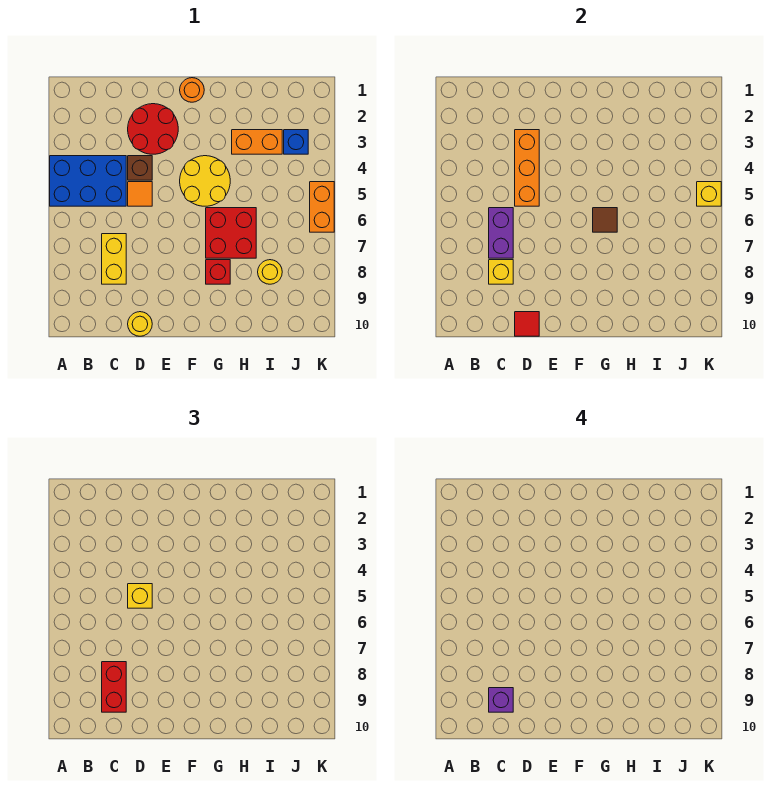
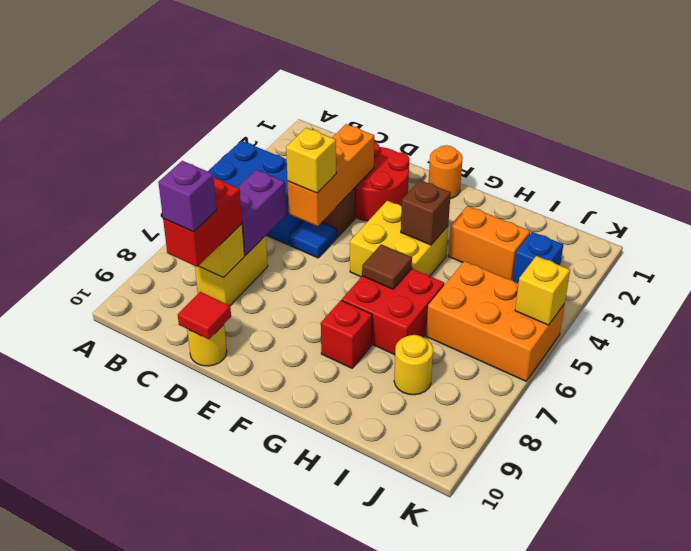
orange tile D5 level 1 -> blue tile D5 level 1
yellow round brick F4:G5 level 1 -> yellow brick F4:G5 level 1
none -> brown brick G4 level 2
orange brick K5:K6 level 1 -> orange brick I5:K6 level 1

